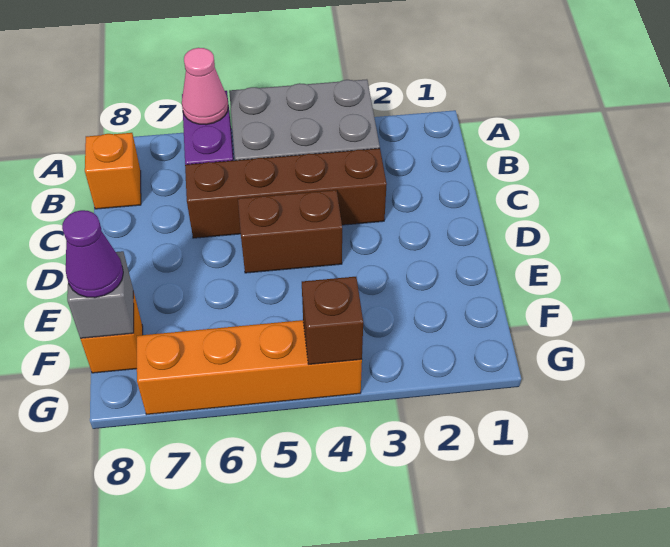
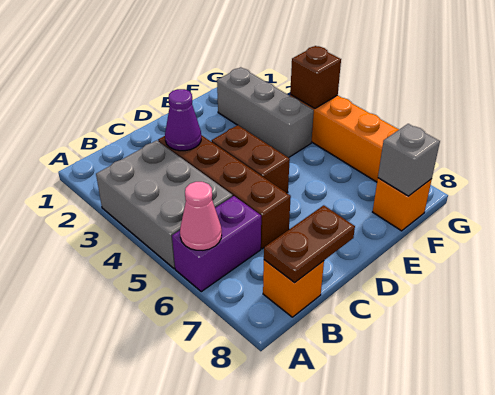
none -> brown plate B8:C8 level 2
none -> grey brick F2:F4 level 1
purple cone F8 level 3 -> purple cone C3 level 2

